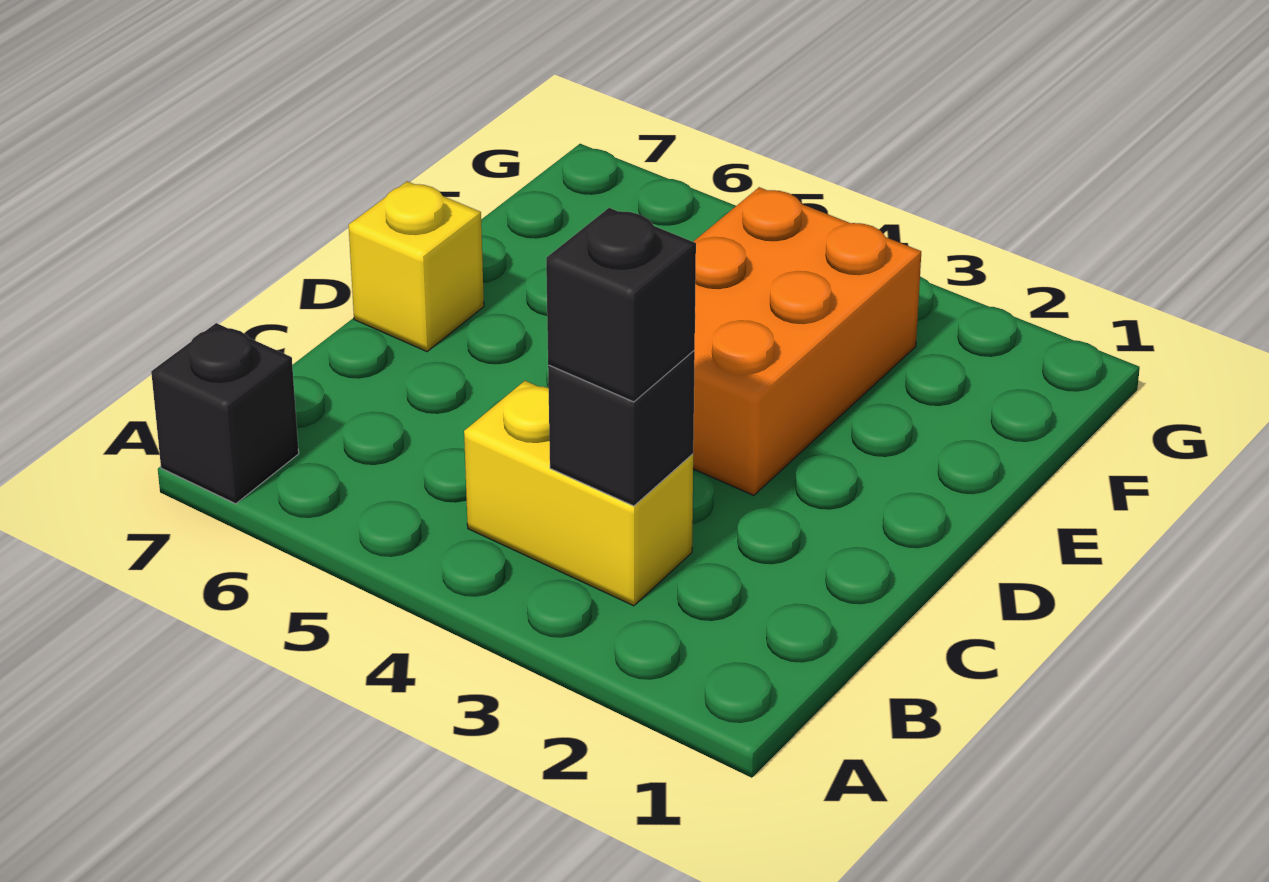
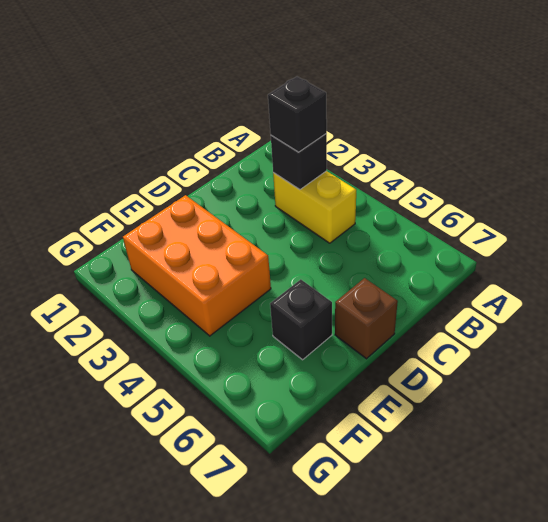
black brick A7 level 1 -> black brick E6 level 1
orange brick D3:F4 level 1 -> orange brick E2:F4 level 1
yellow brick D7 level 1 -> brown brick D7 level 1

